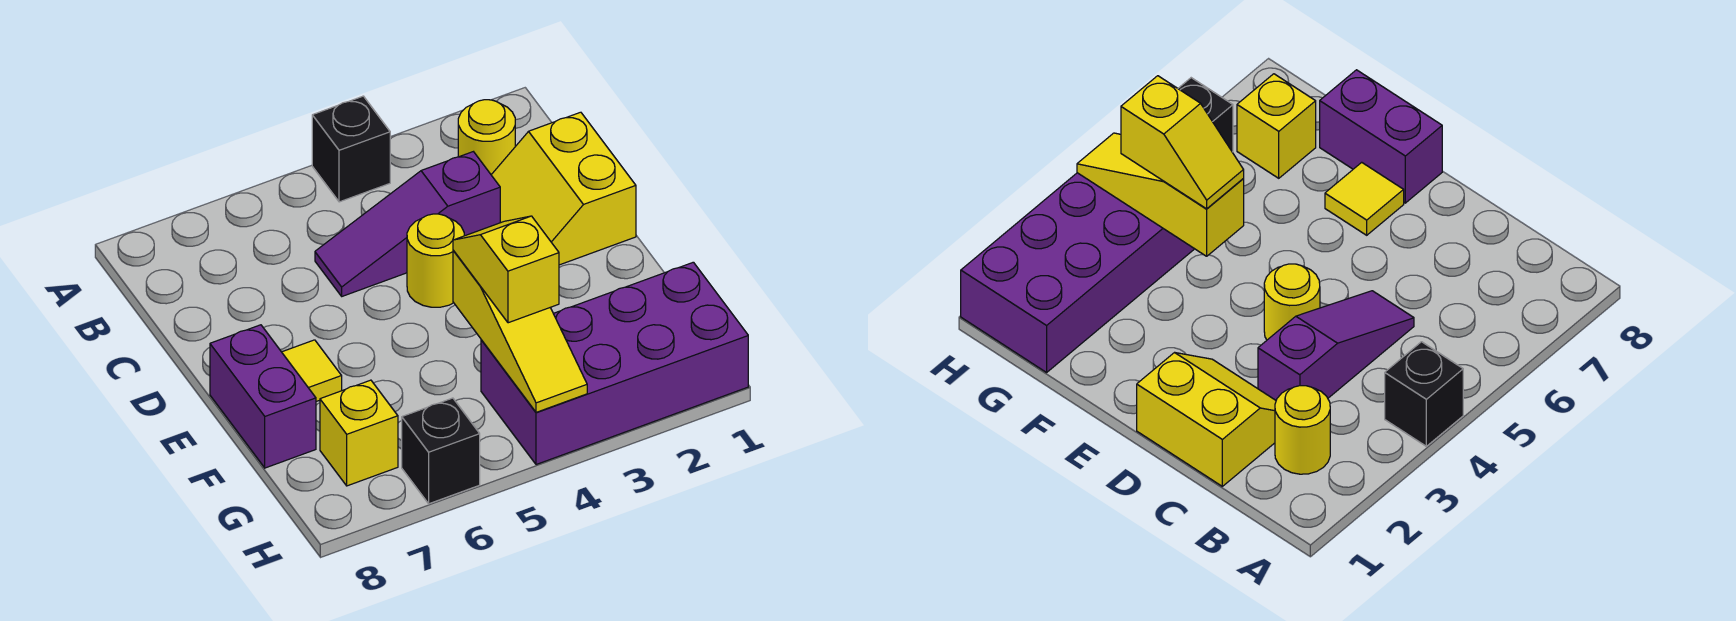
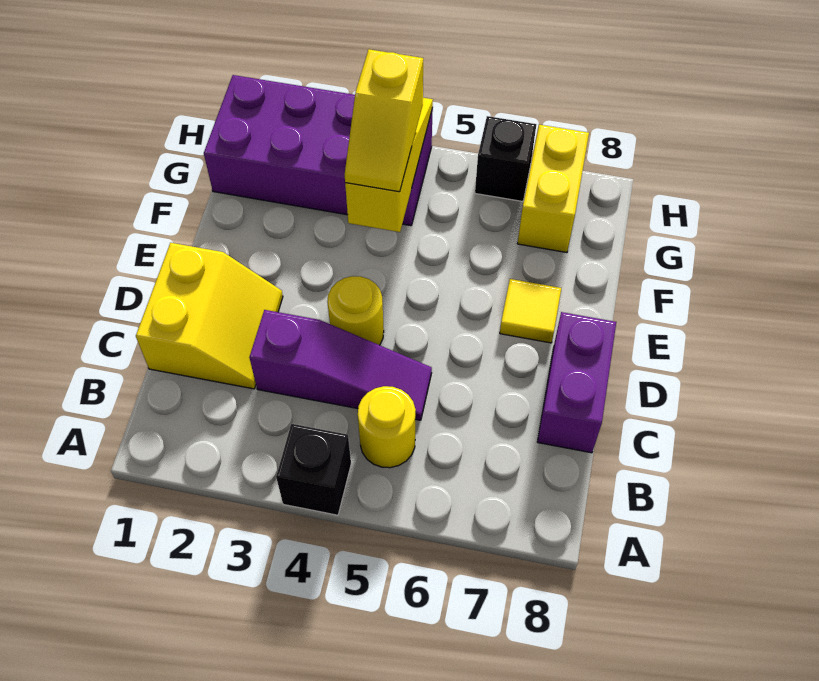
yellow round brick B2 level 1 -> yellow round brick B5 level 1
purple brick E8:F8 level 1 -> purple brick C8:D8 level 1
yellow brick G7 level 1 -> yellow brick G7:H7 level 1

